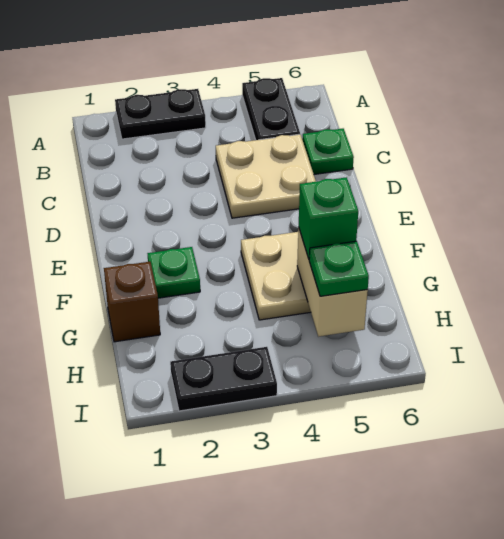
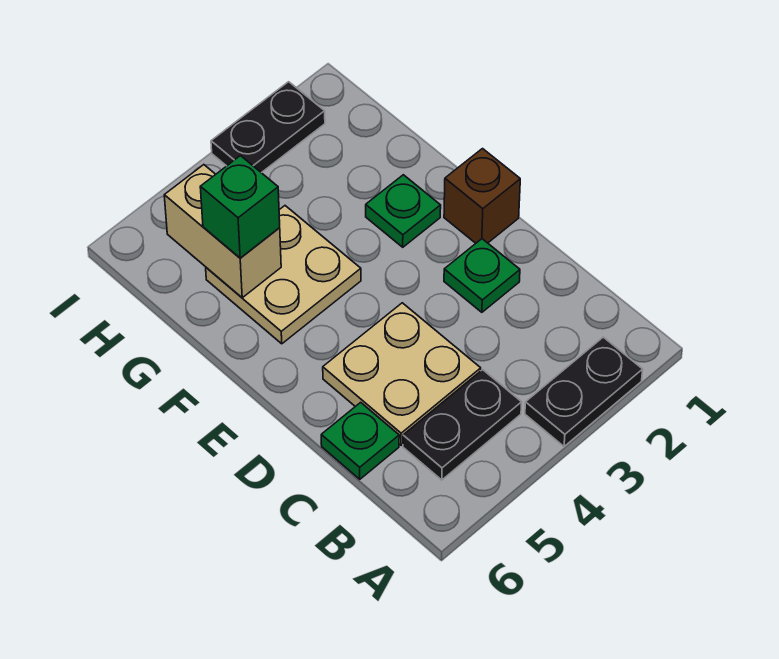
black plate A5:B5 level 1 -> black plate B4:B5 level 1
brown brick G1 level 1 -> brown brick E1 level 1
green plate H5 level 3 -> green plate D2 level 1

